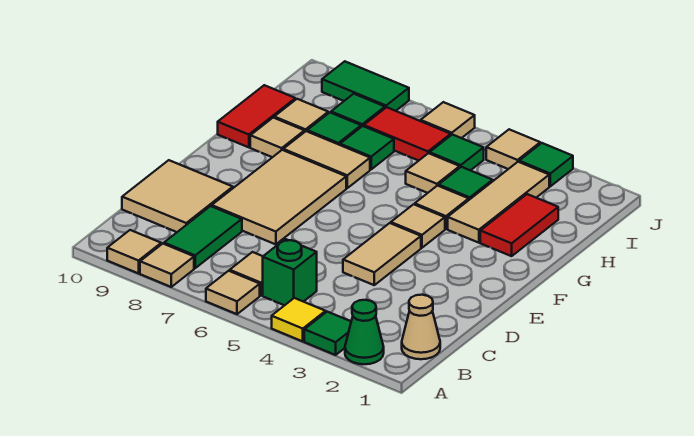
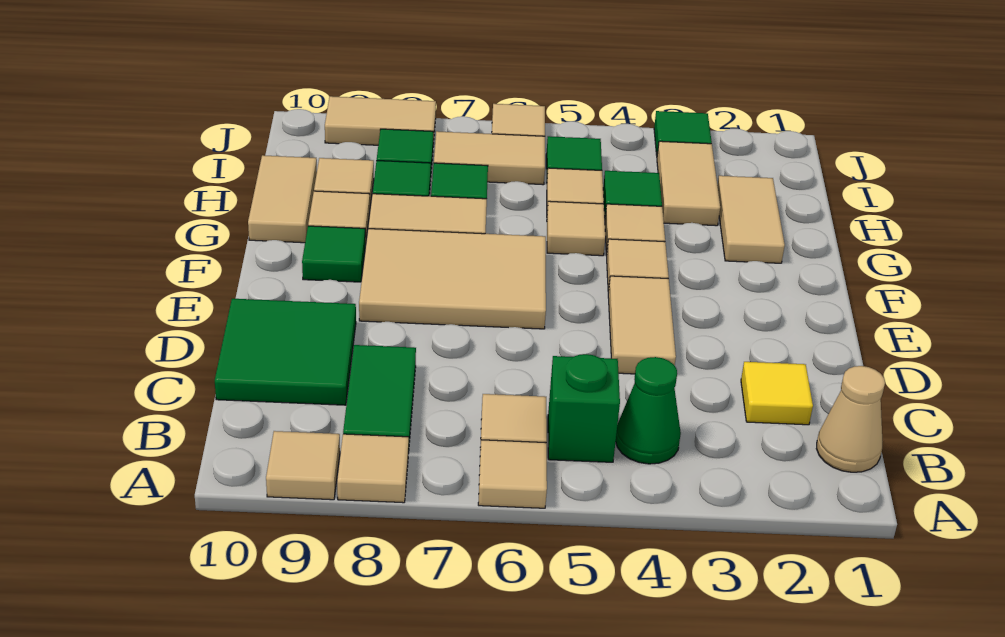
green cone A2 level 1 -> green cone B4 level 1
green tile A3 level 1 -> green tile F9 level 1
yellow tile A4 level 1 -> yellow tile C2 level 1
tan tile C9:D10 level 1 -> green tile C9:D10 level 1
tan tile D7:F8 level 1 -> tan tile E6:F8 level 1
red tile G2:H2 level 1 -> tan tile G2:H2 level 1
tan tile G3:I3 level 1 -> tan tile H3:I3 level 1
red tile G10:H10 level 1 -> tan tile G10:H10 level 1
red tile I6:I7 level 1 -> tan tile I6:I7 level 1
tan tile J4 level 1 -> tan tile G5 level 1
green tile J8:J9 level 1 -> tan tile J8:J9 level 1

